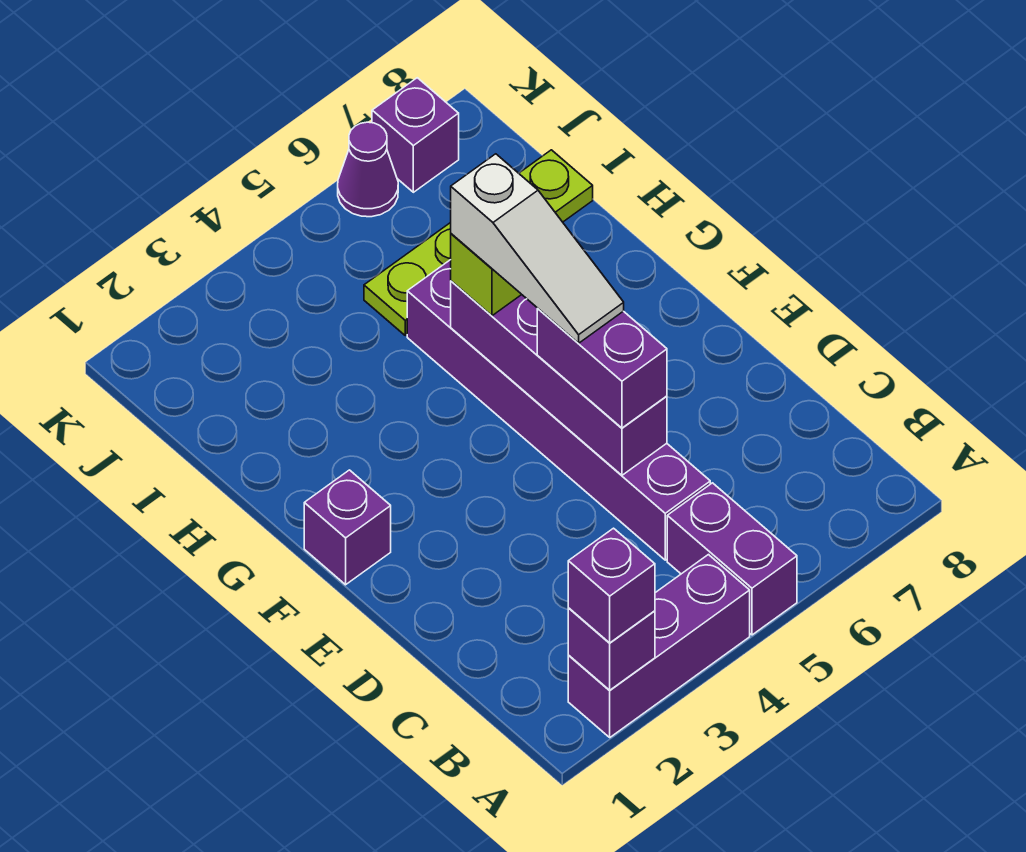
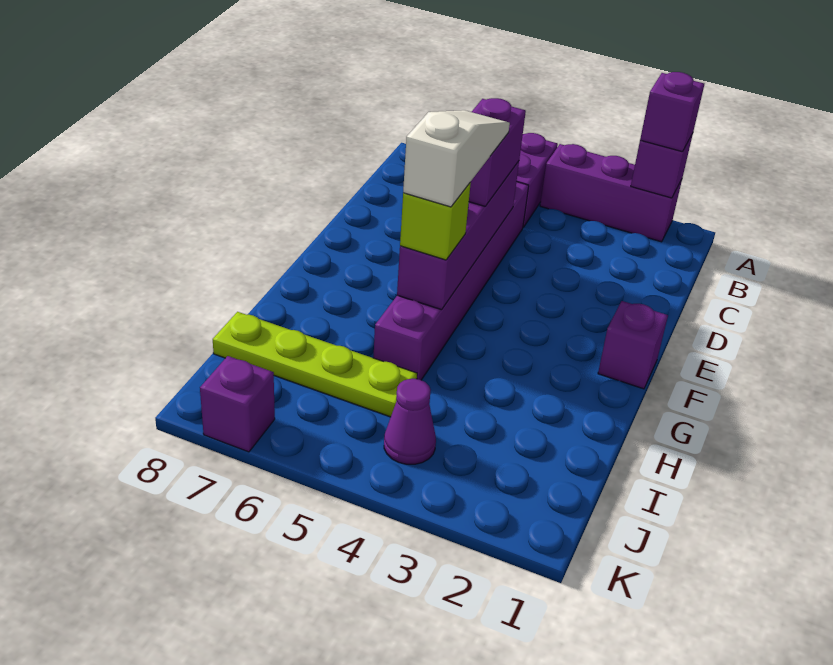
purple cone K6 level 1 -> purple cone J4 level 1

